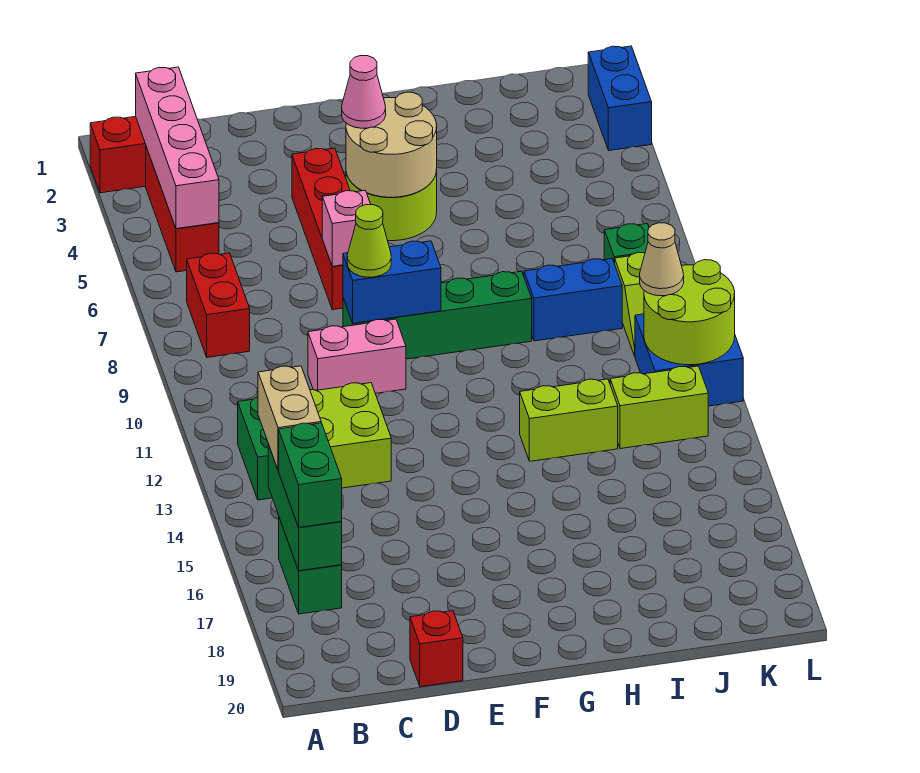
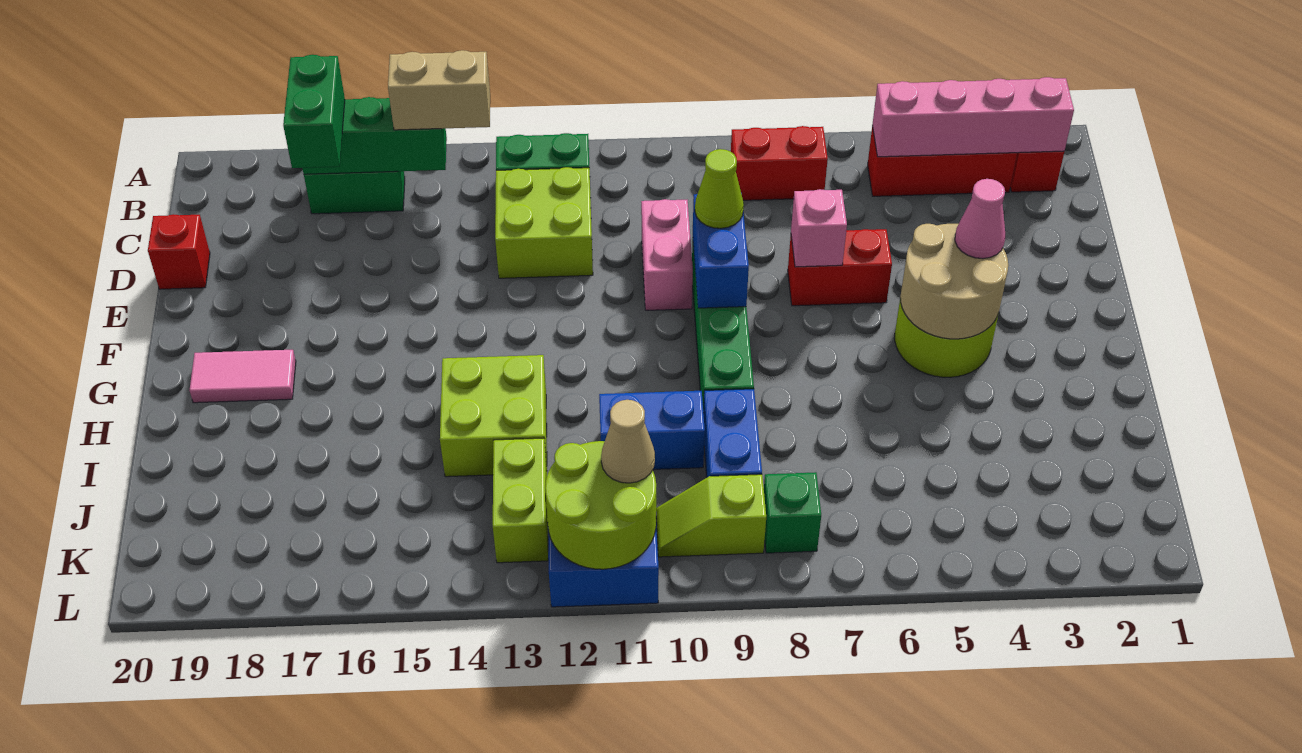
green brick B16:B17 level 3 -> green brick B17:C17 level 3
red brick E4:E7 level 1 -> red brick E6:E7 level 1
none -> pink tile G18:G19 level 1
lime brick H13:I13 level 1 -> lime brick H13:I14 level 1
blue brick L2:L3 level 1 -> blue brick I10:I11 level 1

